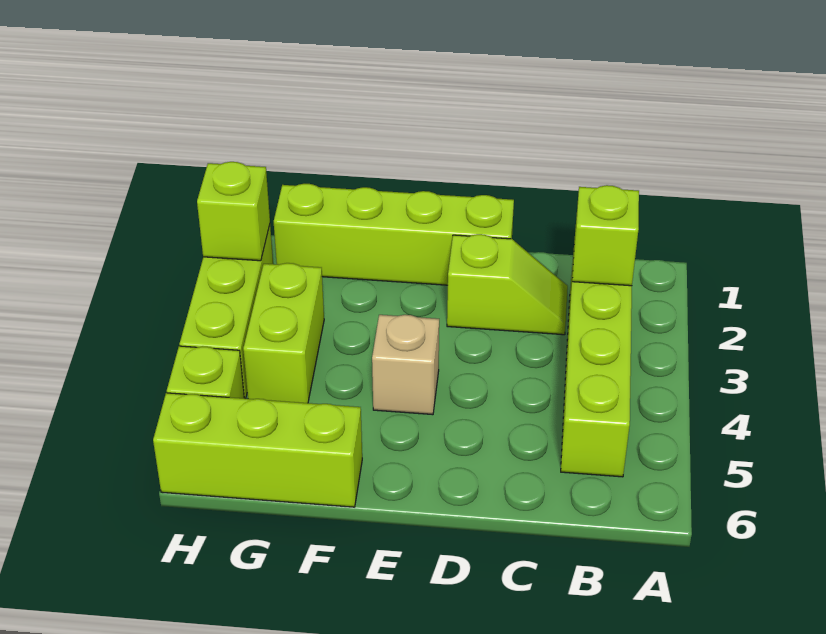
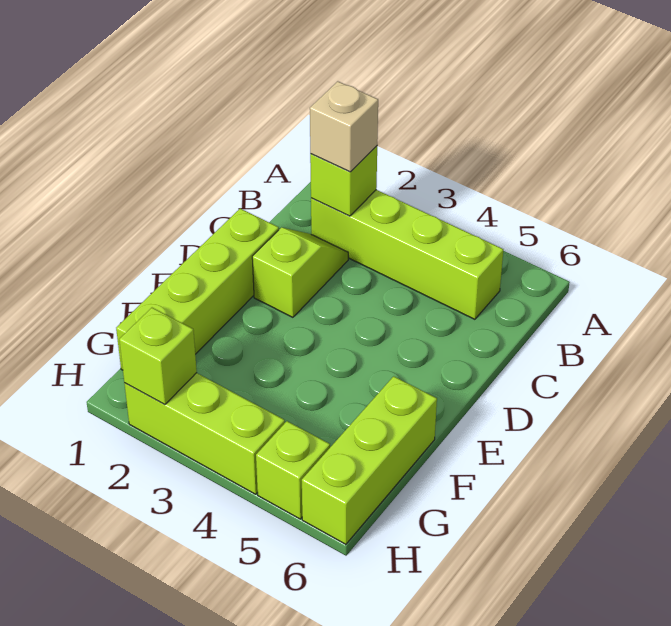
tan brick E4 level 1 -> tan brick B2 level 3
lime brick G3:G4 level 1 -> none

